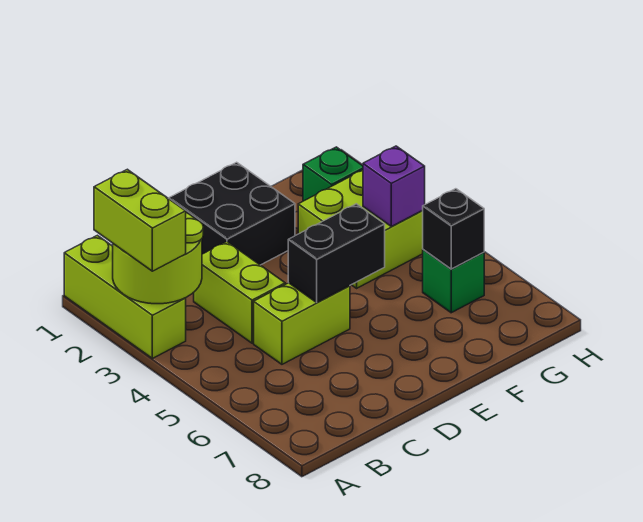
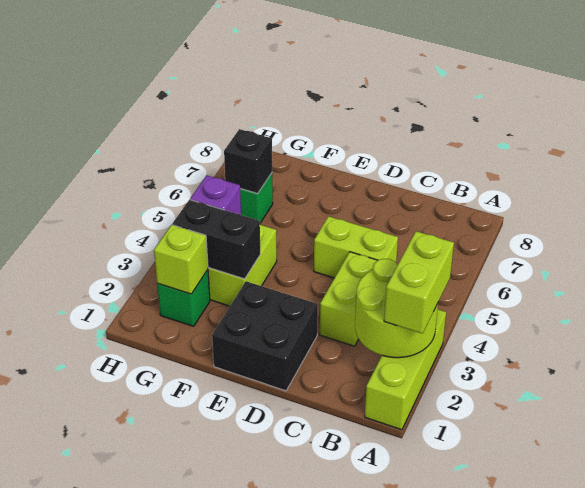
black brick D5:E5 level 2 -> black brick F3:G3 level 2
none -> lime brick G2 level 2

